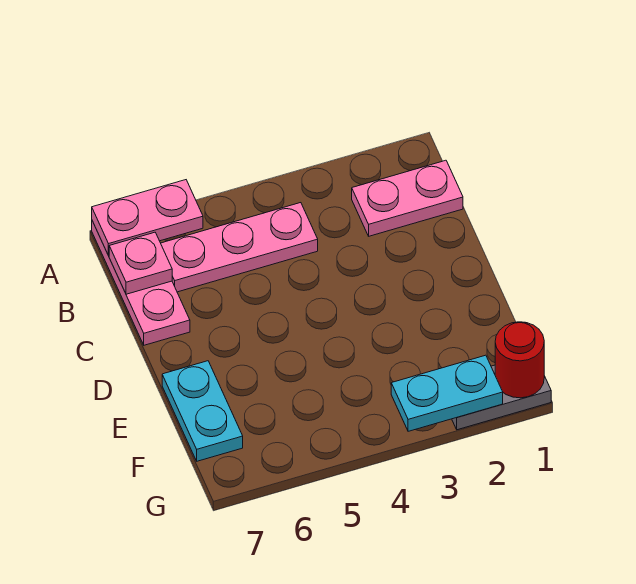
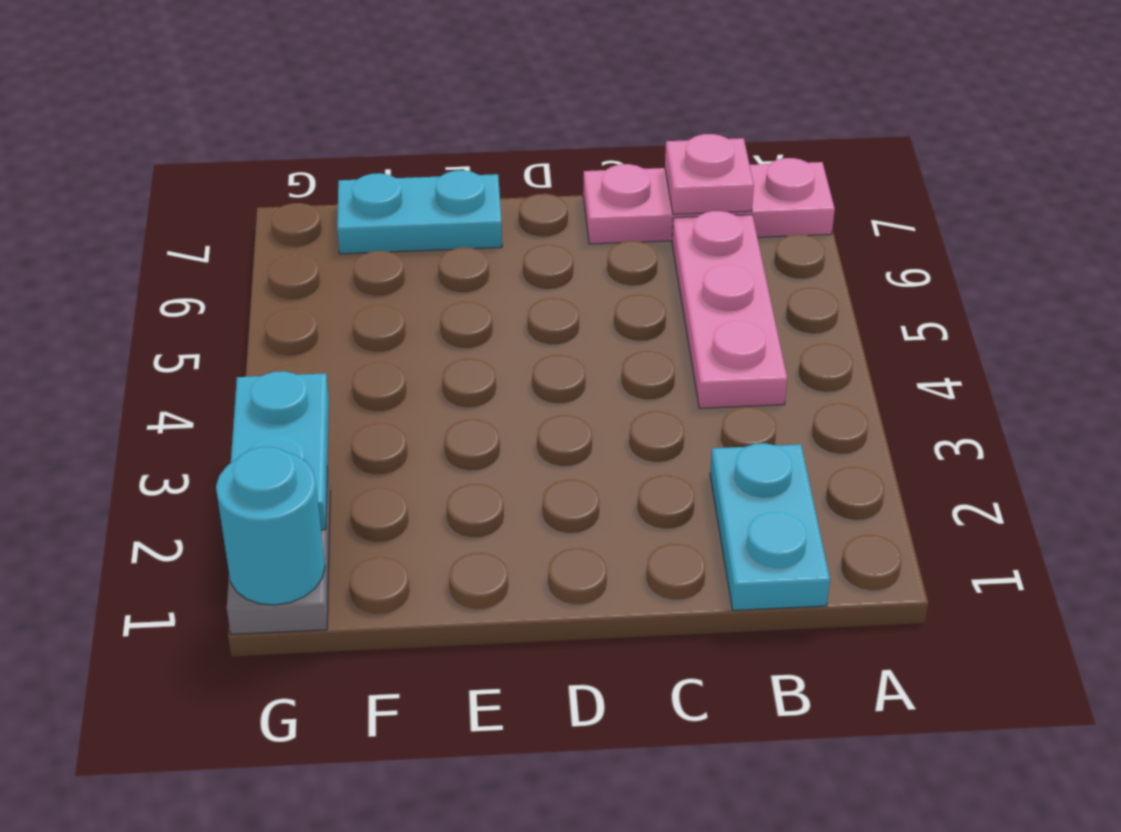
pink plate A6:A7 level 2 -> none
pink plate B1:B2 level 1 -> cyan plate B1:B2 level 1
red round brick G1 level 2 -> cyan round brick G1 level 2

